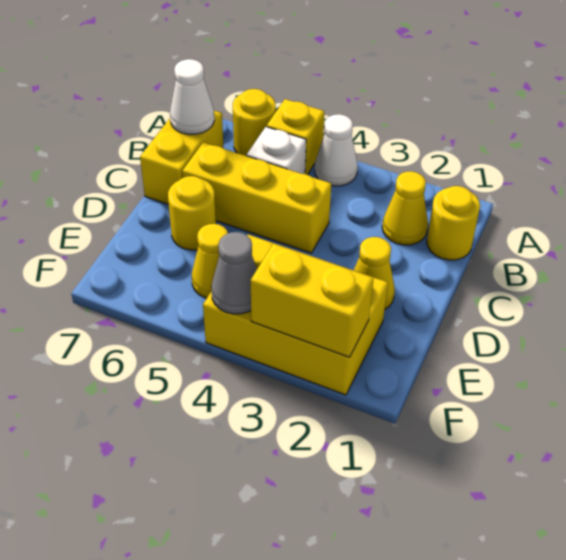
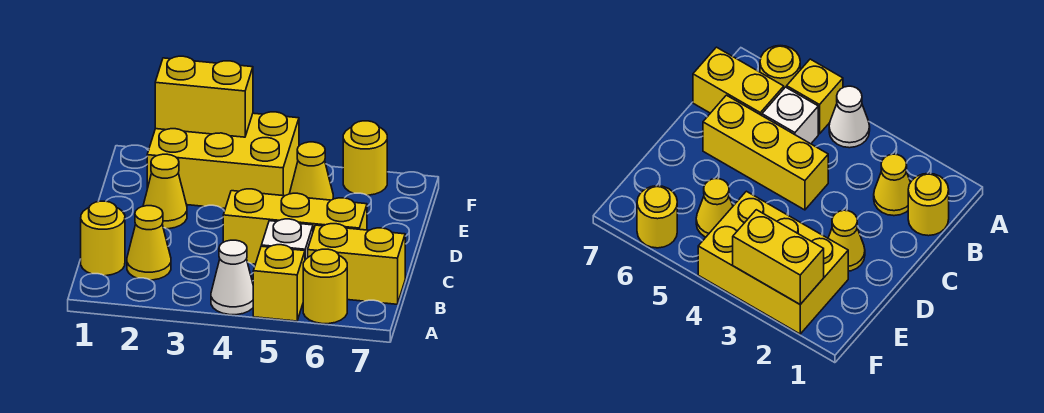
yellow brick B7:C7 level 1 -> yellow brick B6:B7 level 1
white cone B7 level 2 -> none
yellow round brick D6 level 1 -> yellow round brick F6 level 1
grey cone F4 level 2 -> none

